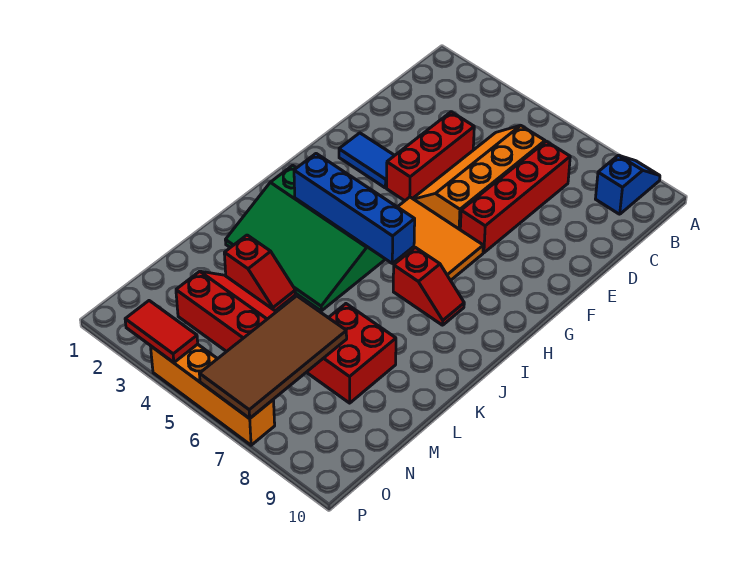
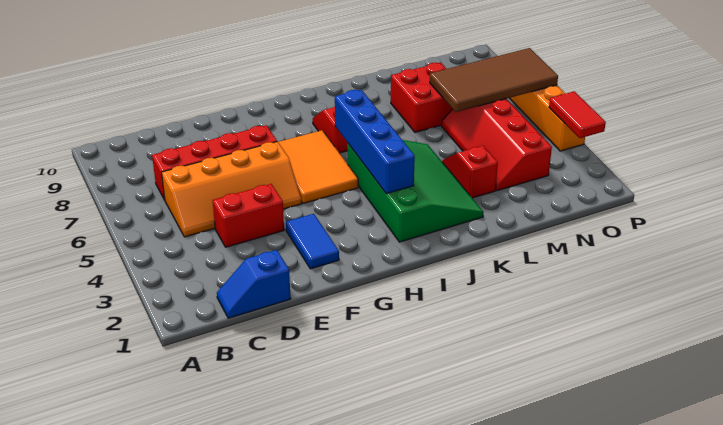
blue slope A9:B9 level 1 top B -> blue slope C1:D1 level 1 top D
red brick D4:F4 level 1 -> red brick D4:E4 level 1

